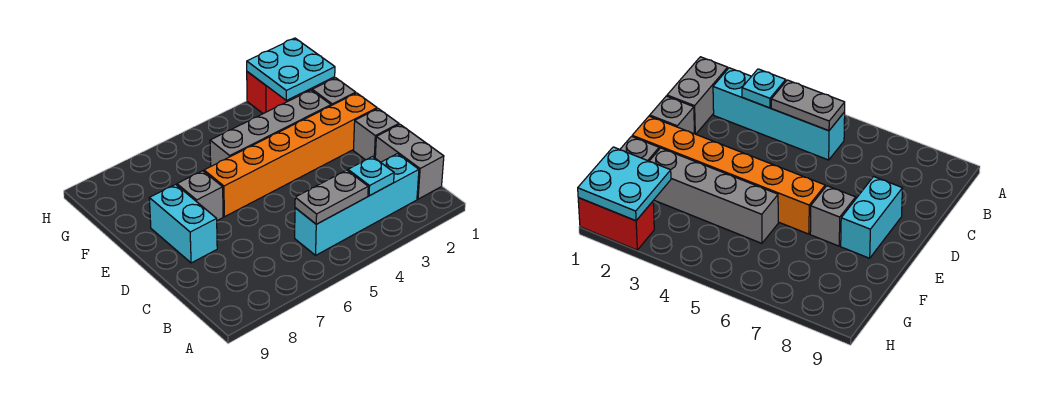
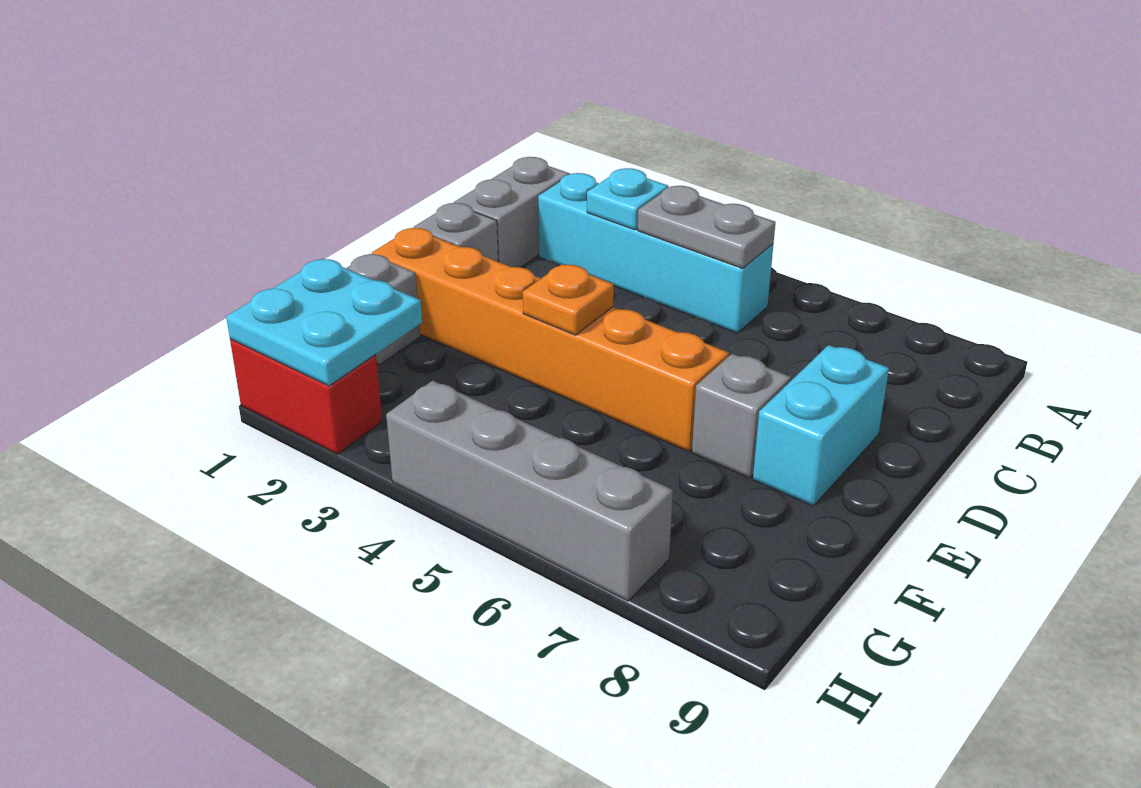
none -> orange plate E4 level 2
grey brick F2:F5 level 1 -> grey brick H4:H7 level 1

